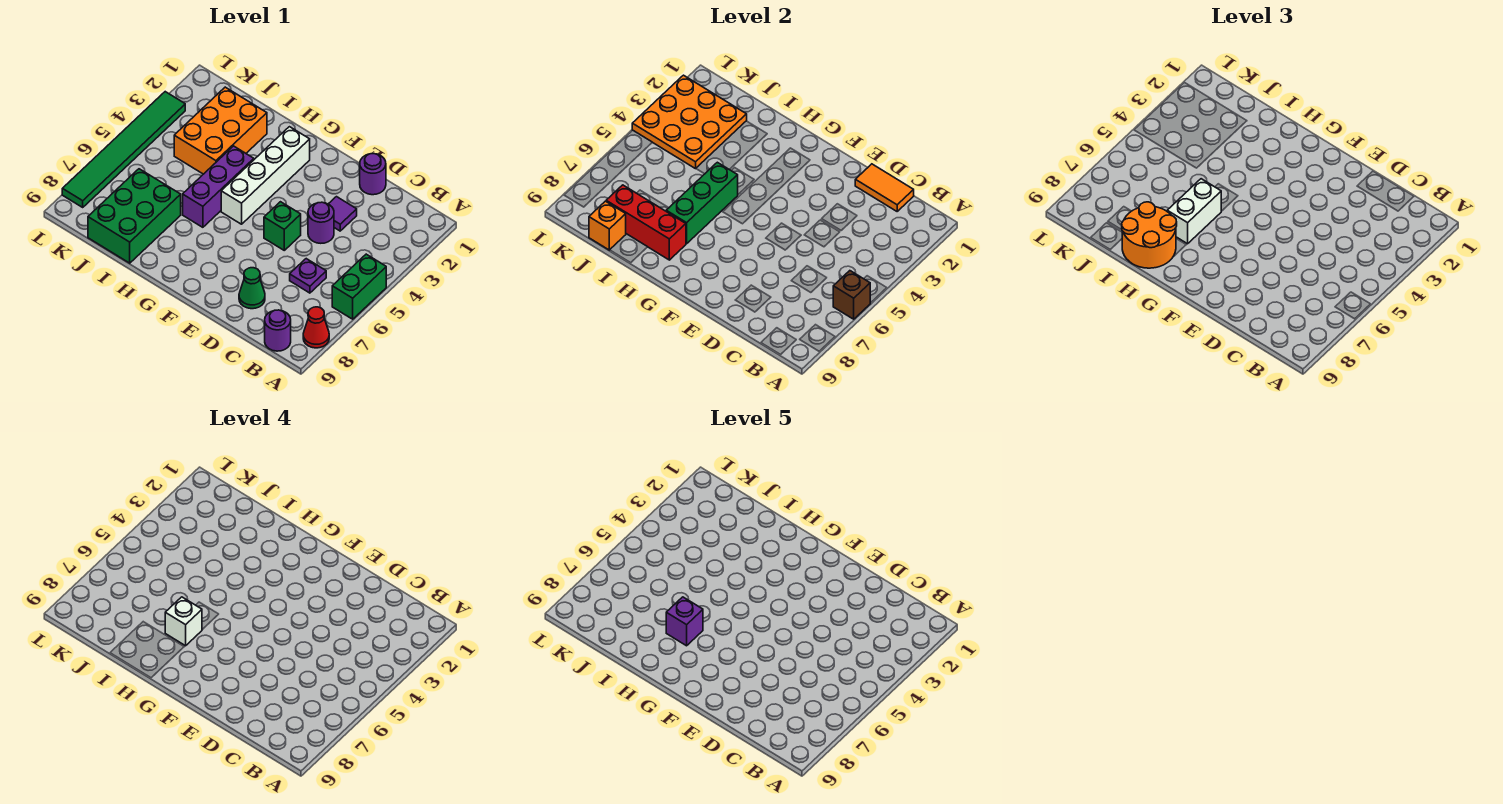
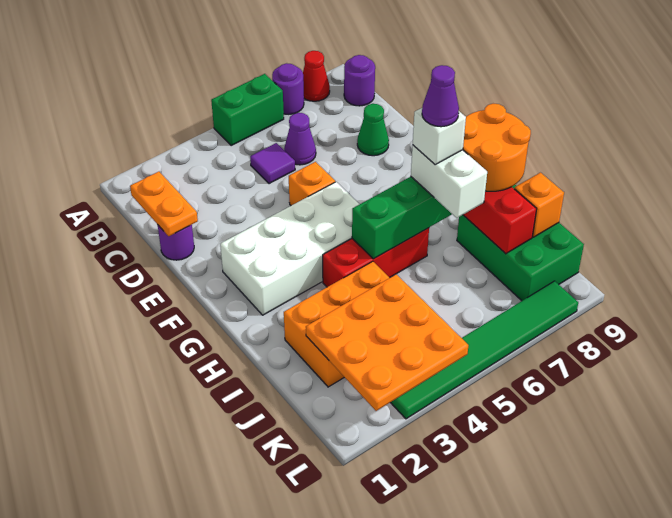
brown brick A6 level 2 -> none
orange tile C1:D1 level 2 -> orange plate C1:D1 level 2
purple plate C6 level 1 -> purple cone C6 level 1
purple tile D3 level 1 -> purple tile C5 level 1
purple round brick D4 level 1 -> purple round brick A7 level 1
green brick E5 level 1 -> orange brick E5 level 1
white brick G2:G5 level 1 -> white brick F2:G5 level 1
purple brick H4:H6 level 1 -> red brick H4:H6 level 1
white brick H6:H7 level 3 -> white brick H7:I7 level 3
purple brick H7 level 5 -> purple cone H7 level 5
green brick I7:J9 level 1 -> green brick I8:K9 level 1

